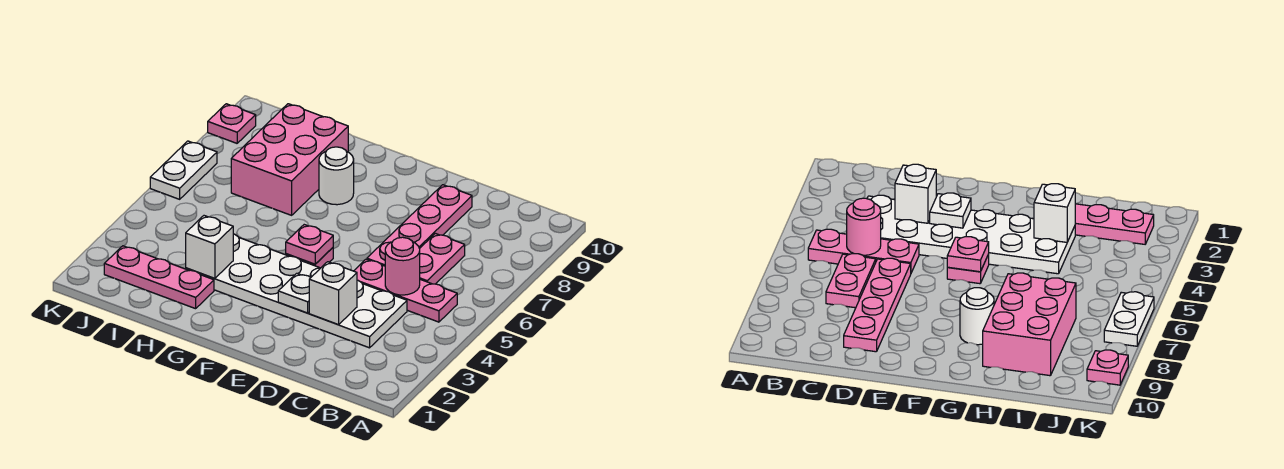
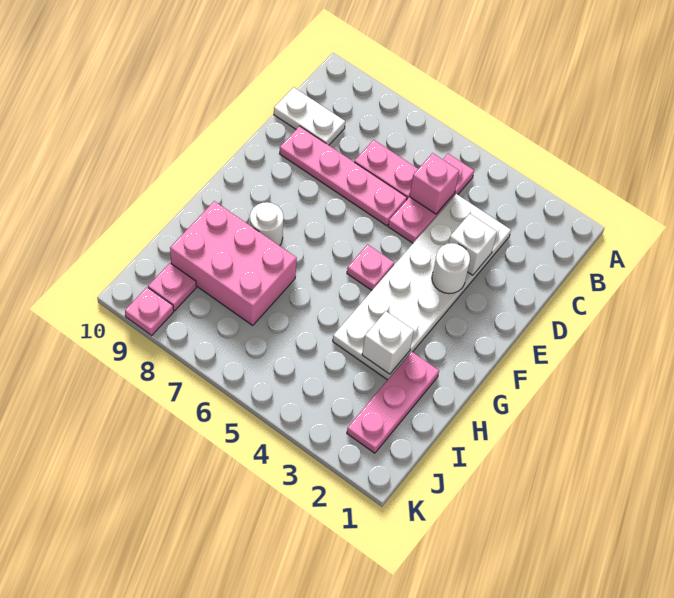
pink round brick C5 level 2 -> pink brick C5 level 2
white plate E3 level 2 -> white round brick E3 level 2
pink plate F5 level 2 -> pink plate J9 level 1
white plate K6:K7 level 1 -> white plate C9:C10 level 1

